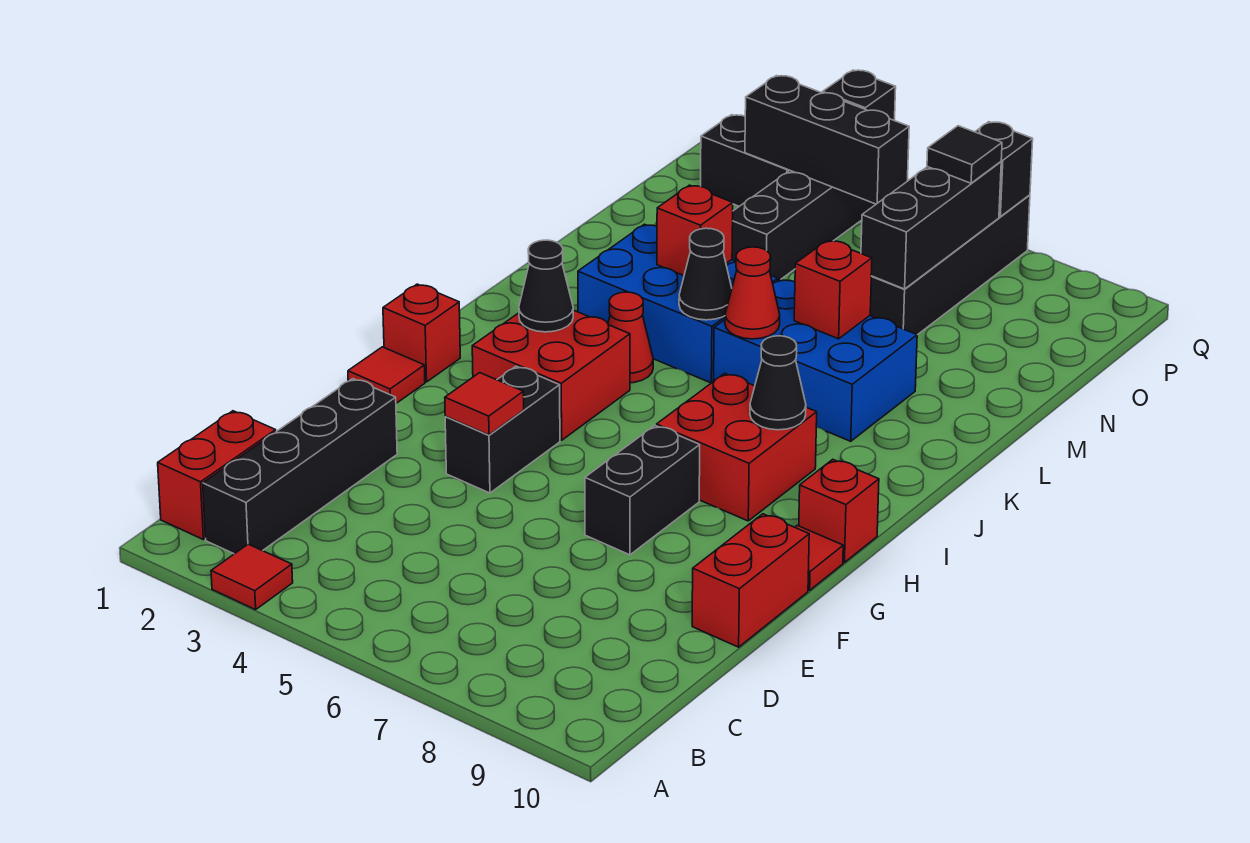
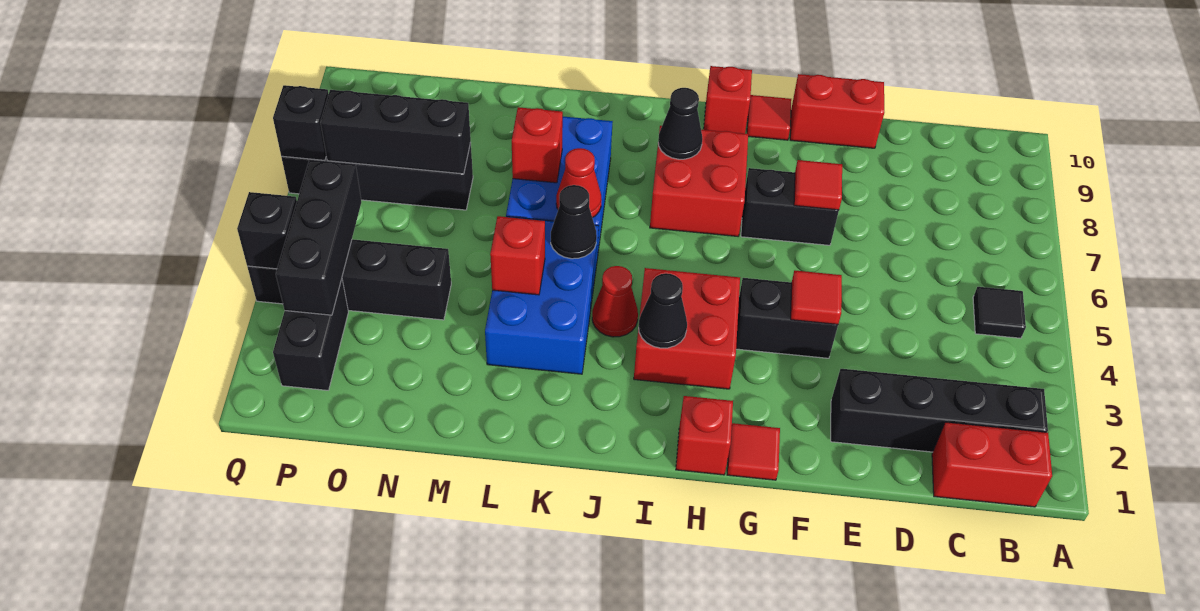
red tile A3 level 1 -> red tile F7 level 2
black tile P7 level 3 -> black tile B5 level 1

